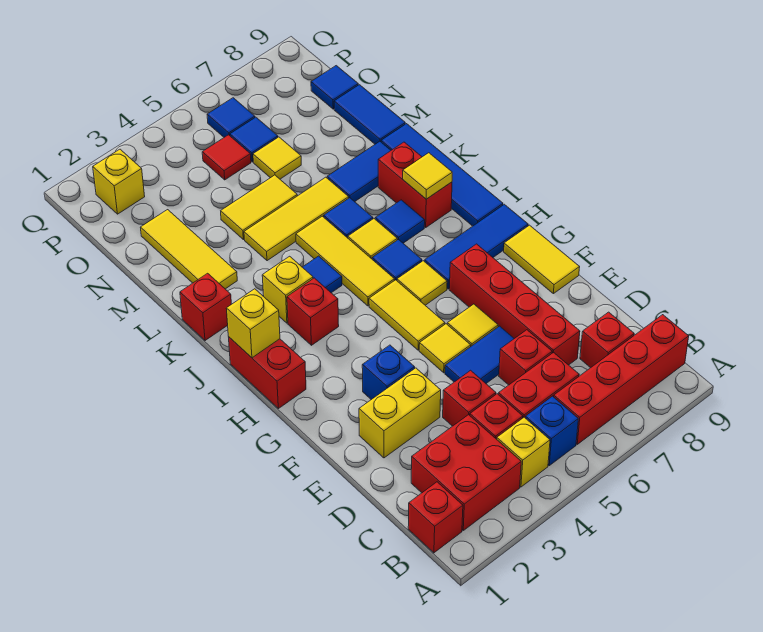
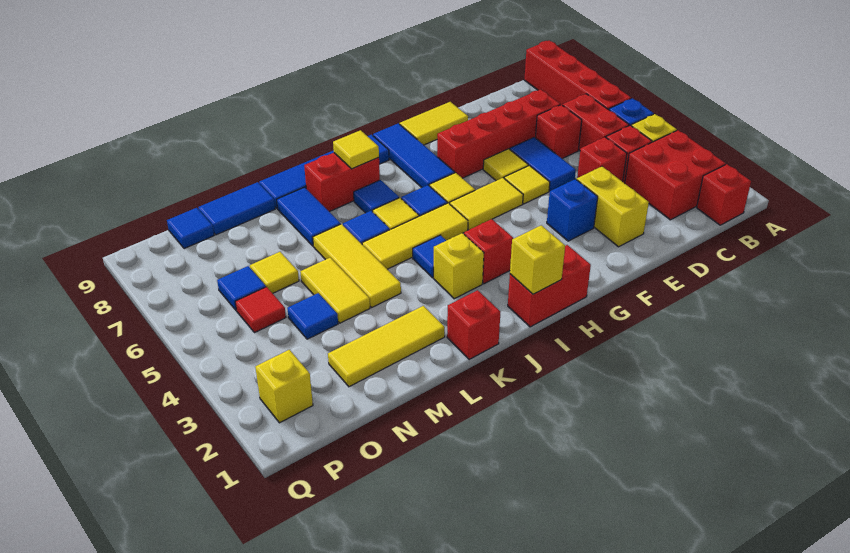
red brick C8 level 1 -> none
blue tile P6 level 1 -> blue tile N4 level 1

